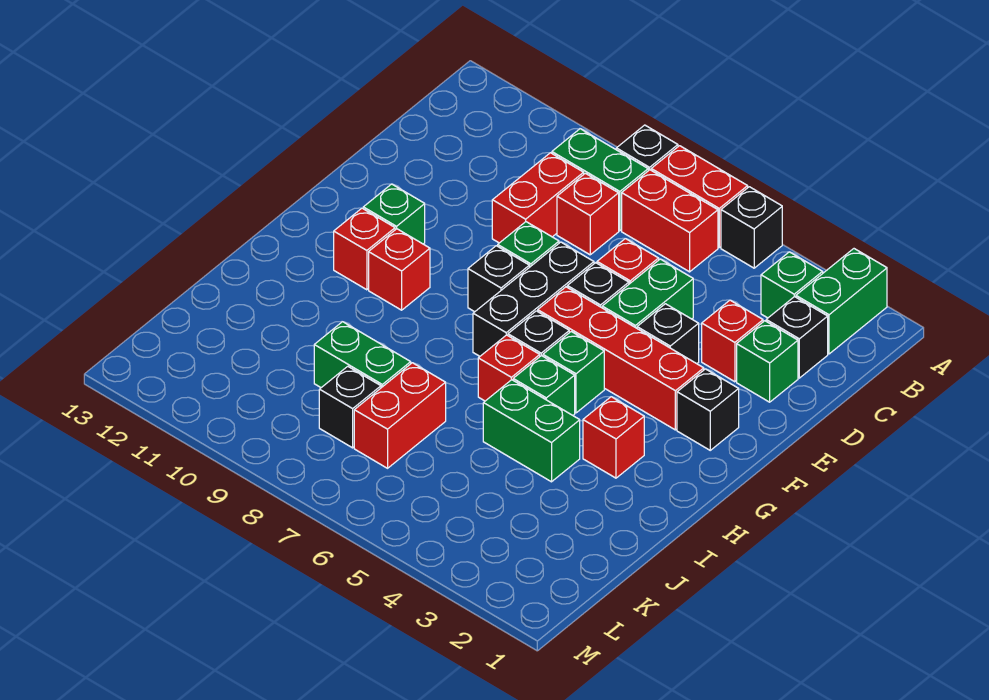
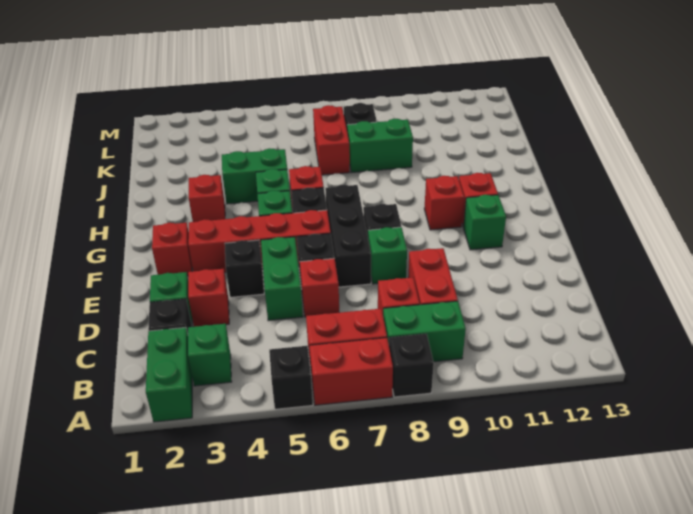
black brick F2 level 1 -> red brick F2 level 1

